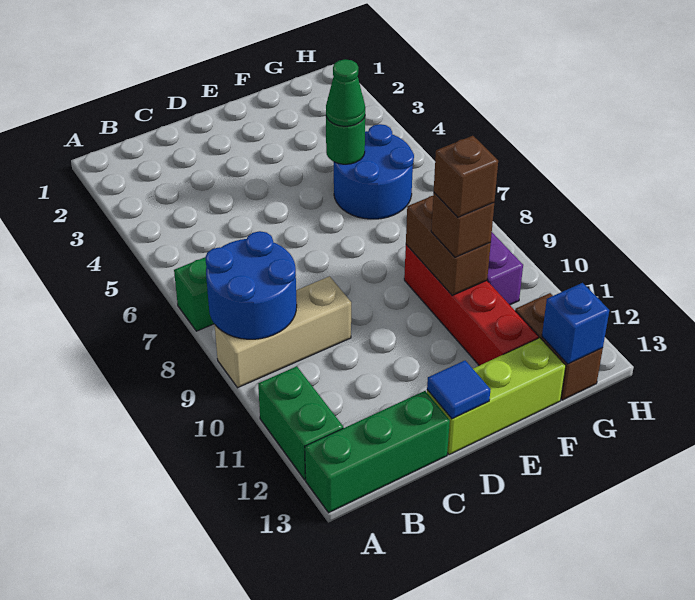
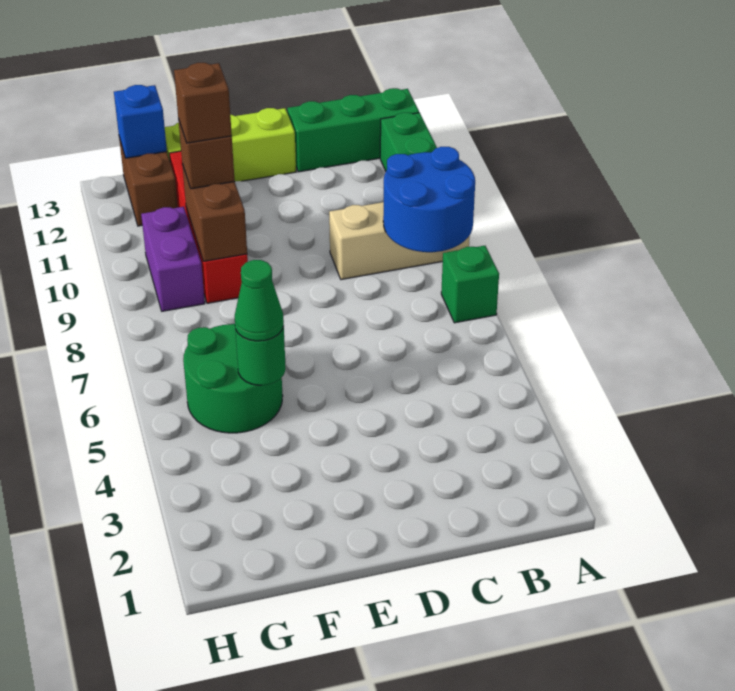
blue tile D13 level 2 -> none
blue round brick F5:G6 level 1 -> green round brick F5:G6 level 1

